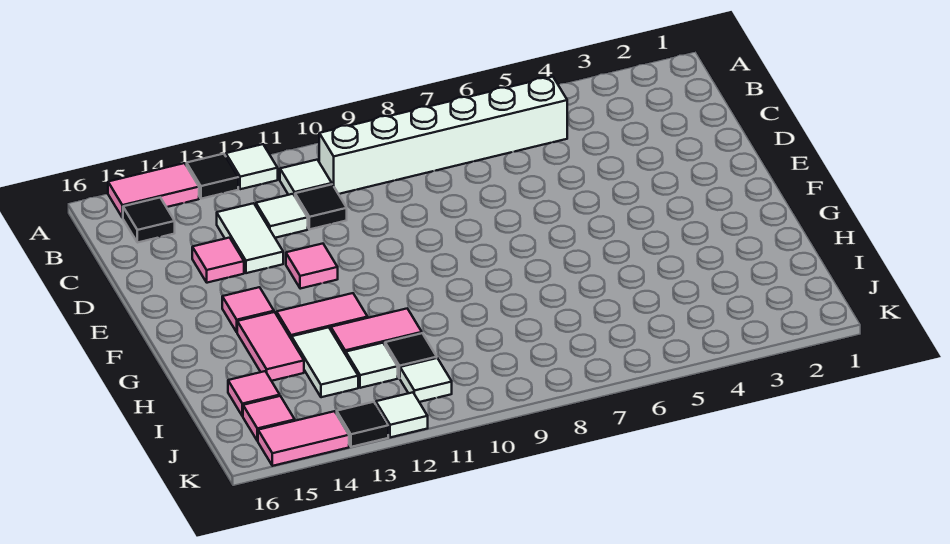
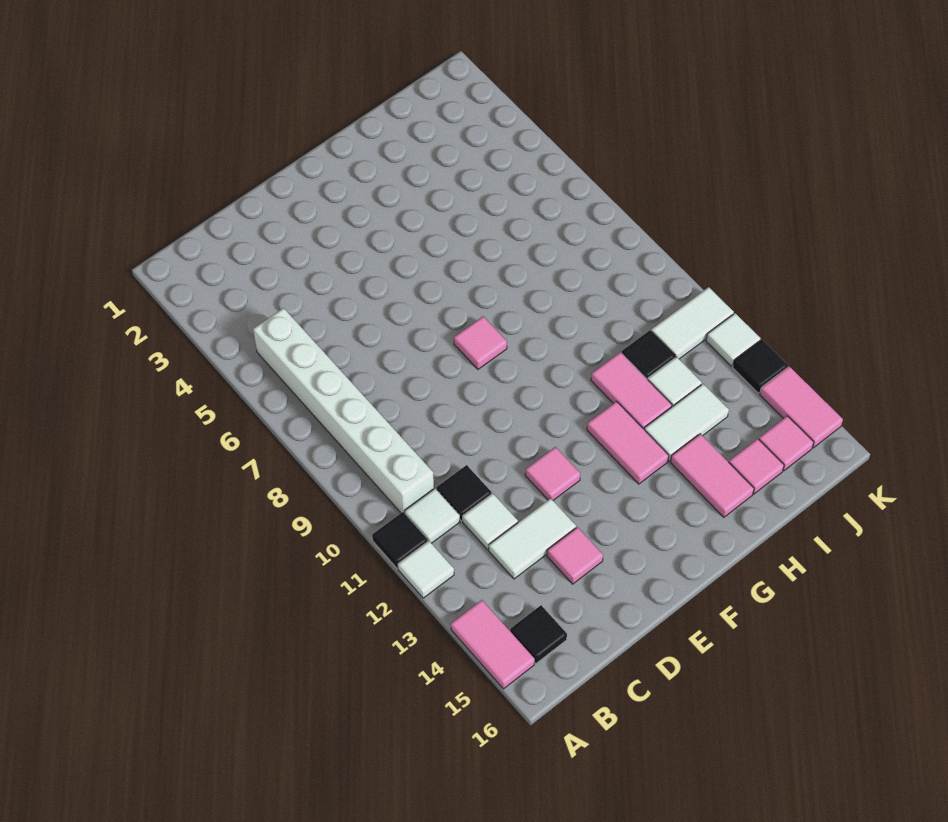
black tile A13 level 1 -> black tile A11 level 1
pink tile F14 level 1 -> pink tile F8 level 1
pink tile G14:H14 level 1 -> pink tile H14:H15 level 1
white tile J11 level 1 -> white tile J11:K11 level 1

